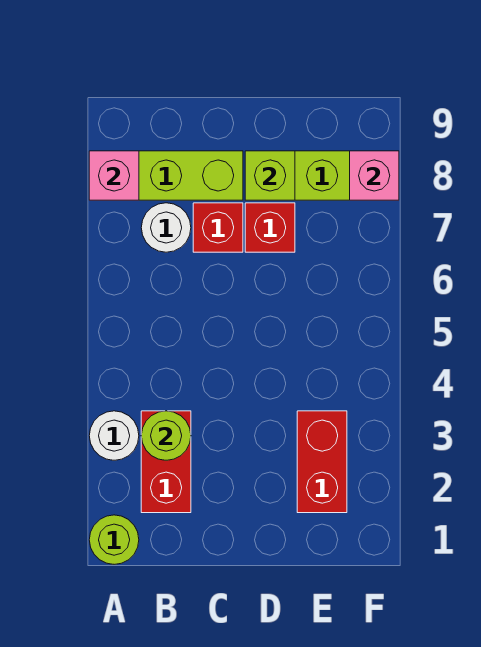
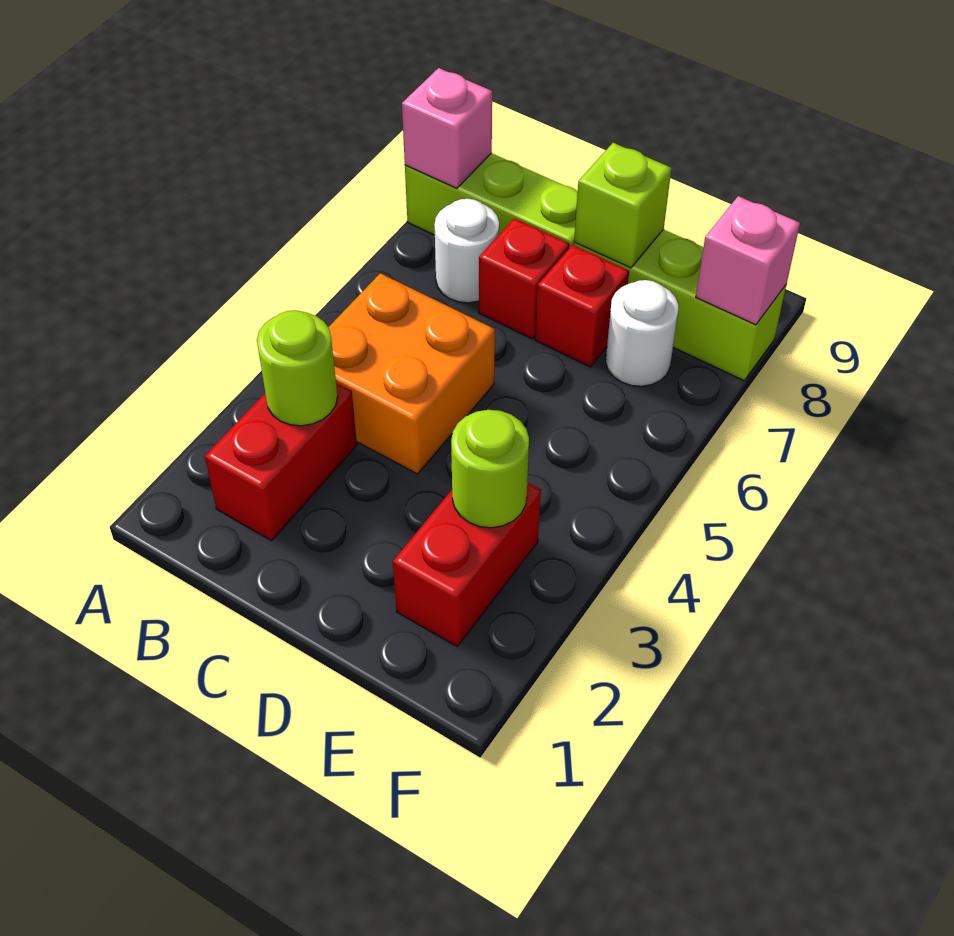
lime round brick A1 level 1 -> lime round brick E3 level 2
white round brick A3 level 1 -> white round brick E7 level 1
none -> orange brick B4:C5 level 1

